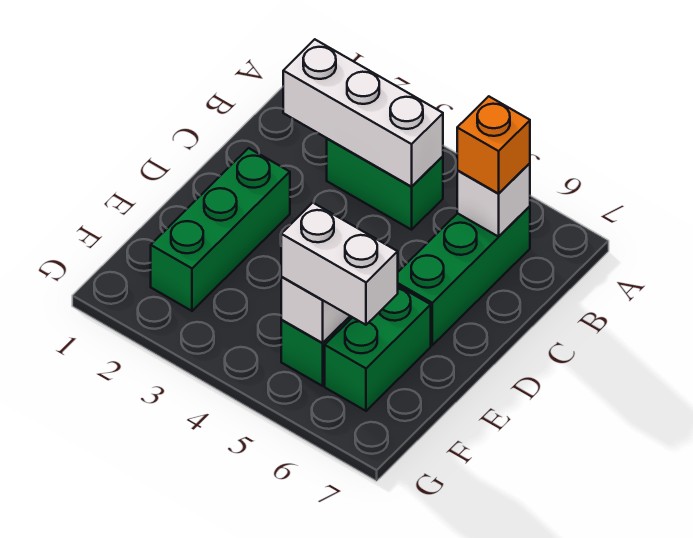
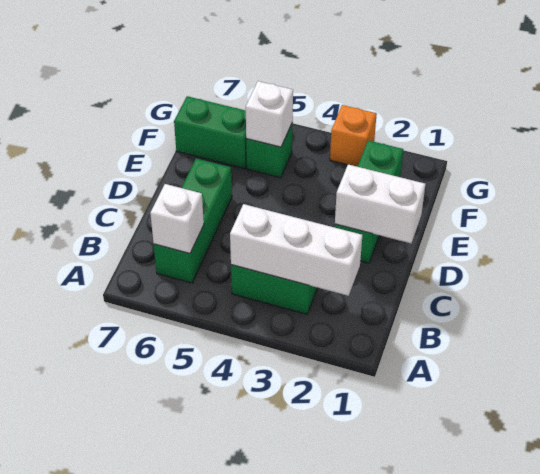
orange brick B6 level 3 -> orange brick G3 level 1
green brick E6:F6 level 1 -> green brick F6:F7 level 1
white brick F5:F6 level 3 -> white brick D1:D2 level 2

